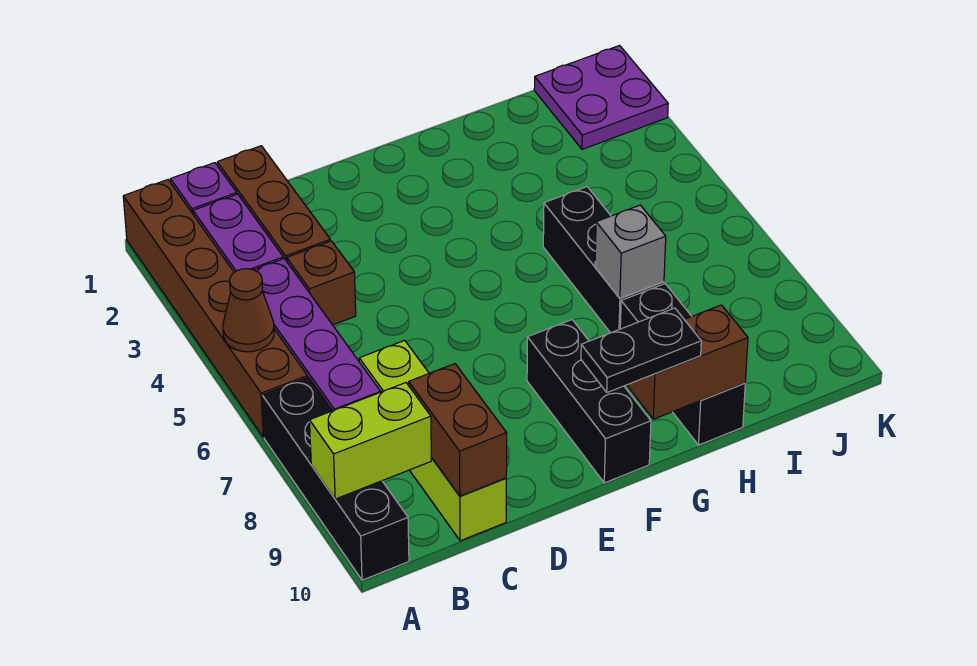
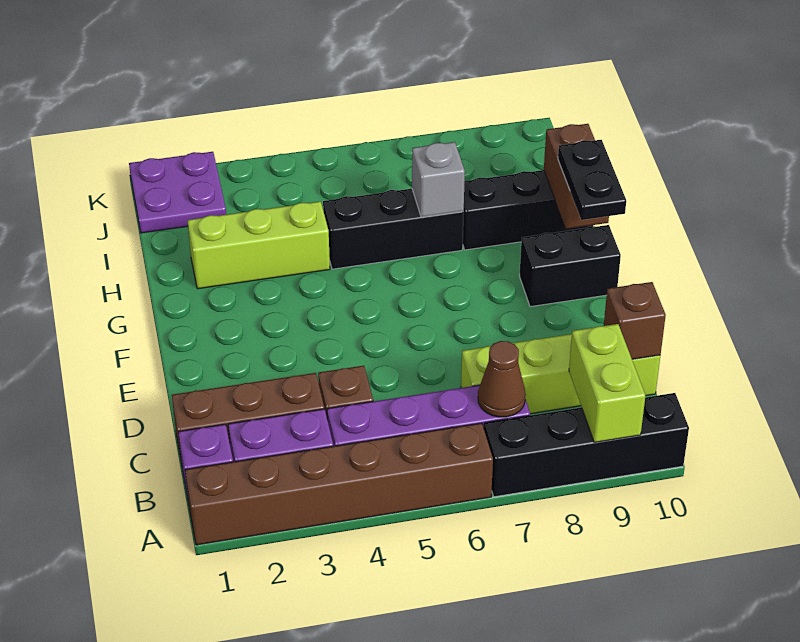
brown cone A5 level 2 -> brown cone B7 level 2
brown brick C9:C10 level 2 -> brown brick C10 level 2
black brick F8:F10 level 1 -> black brick F9:F10 level 1
none -> lime brick H2:H4 level 1

